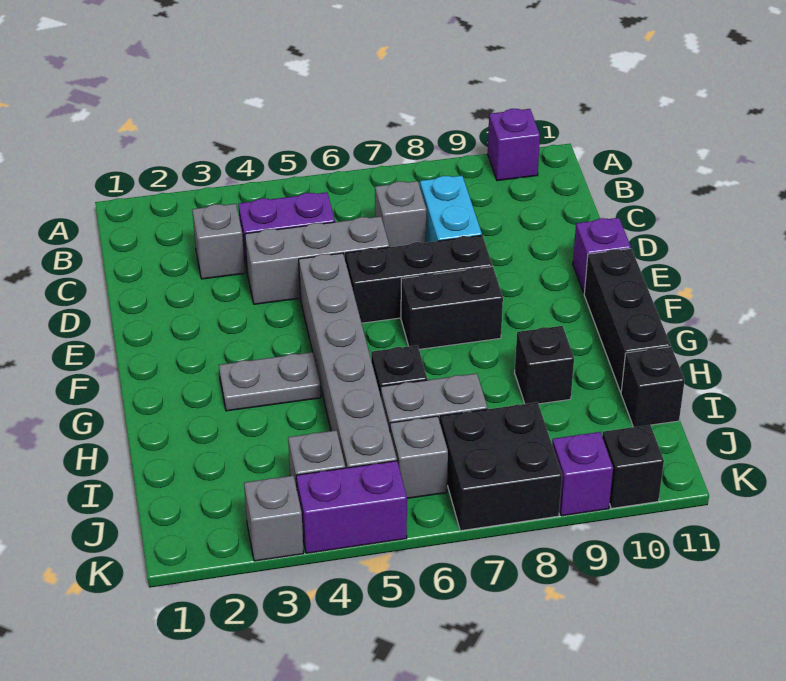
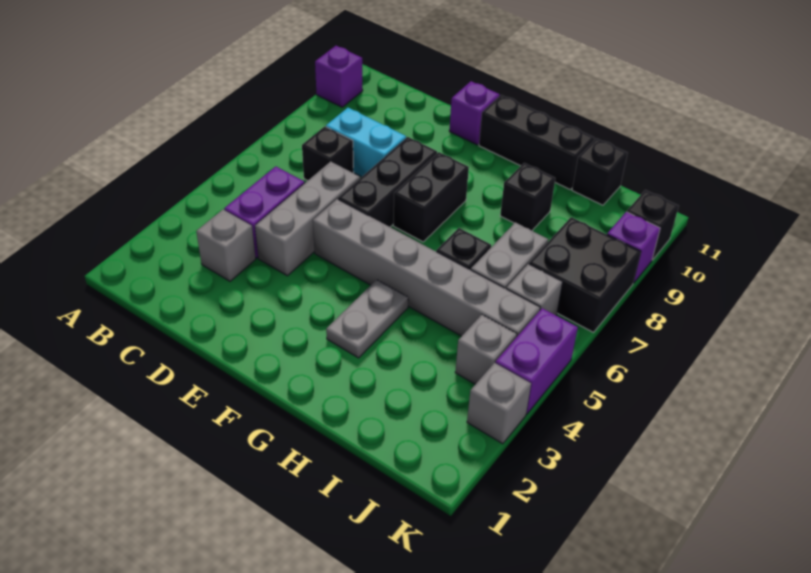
grey brick C7 level 1 -> black brick C7 level 1

